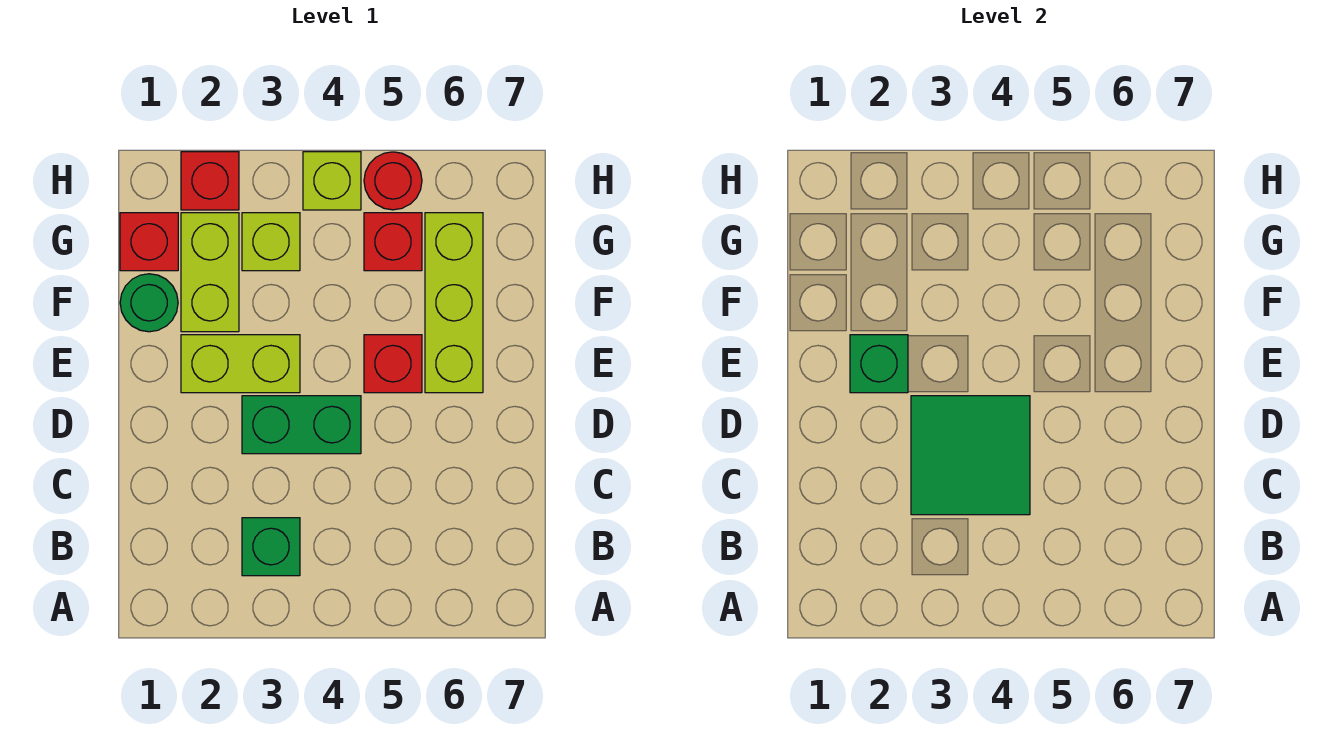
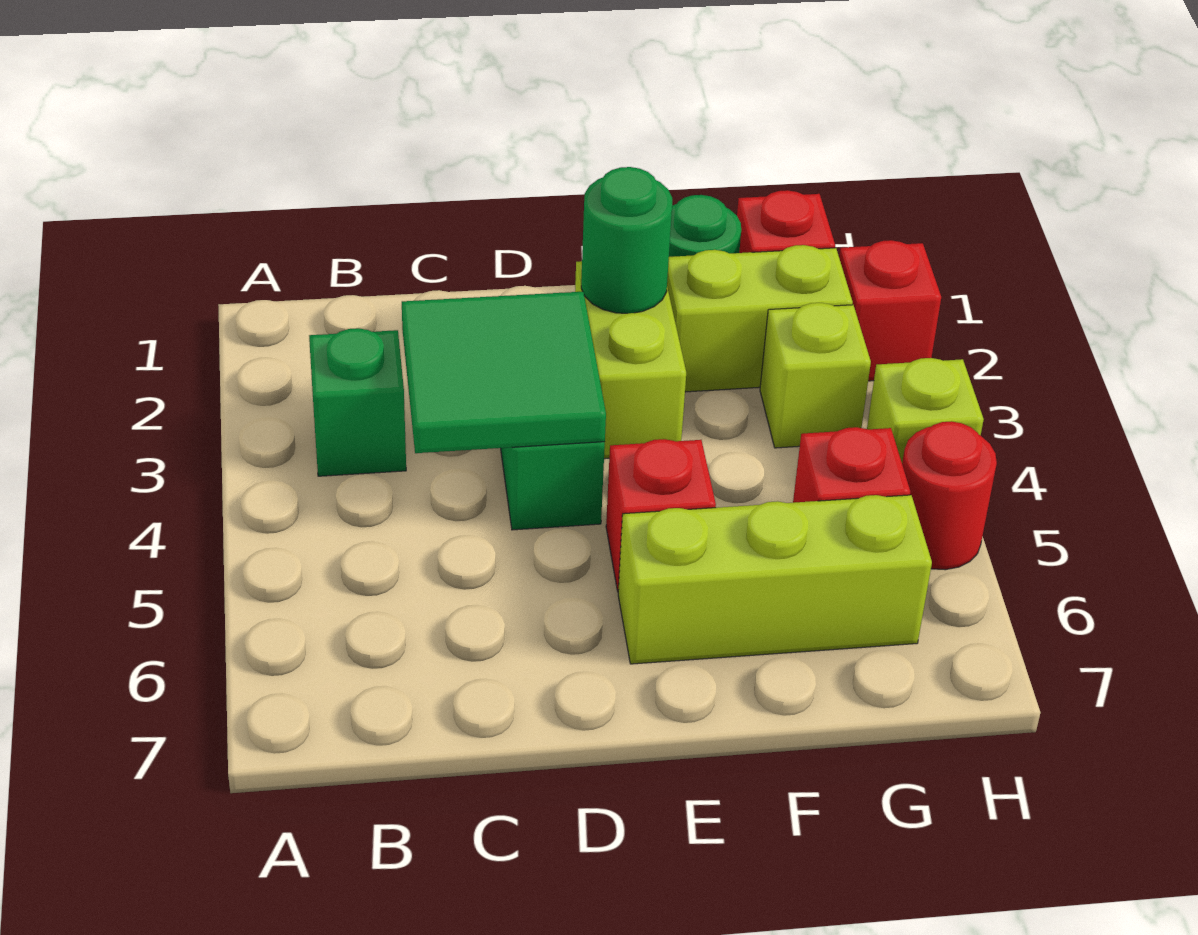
green brick E2 level 2 -> green round brick E2 level 2

